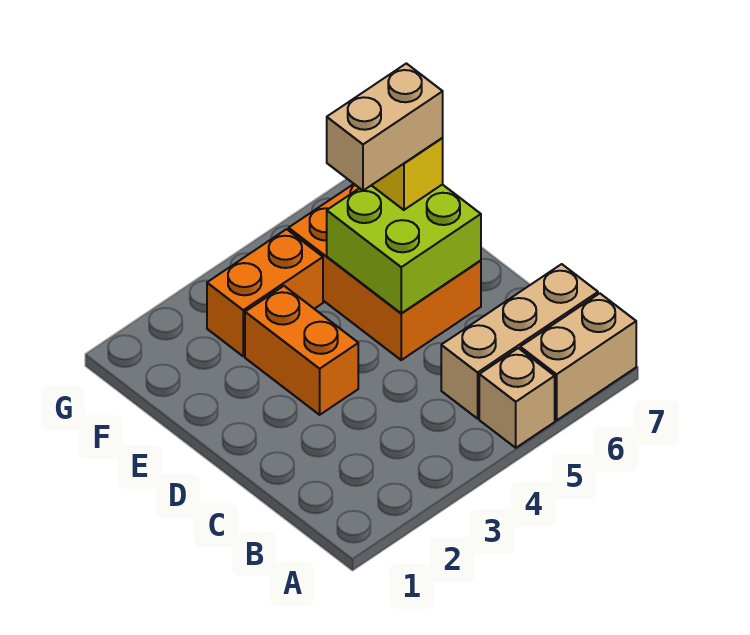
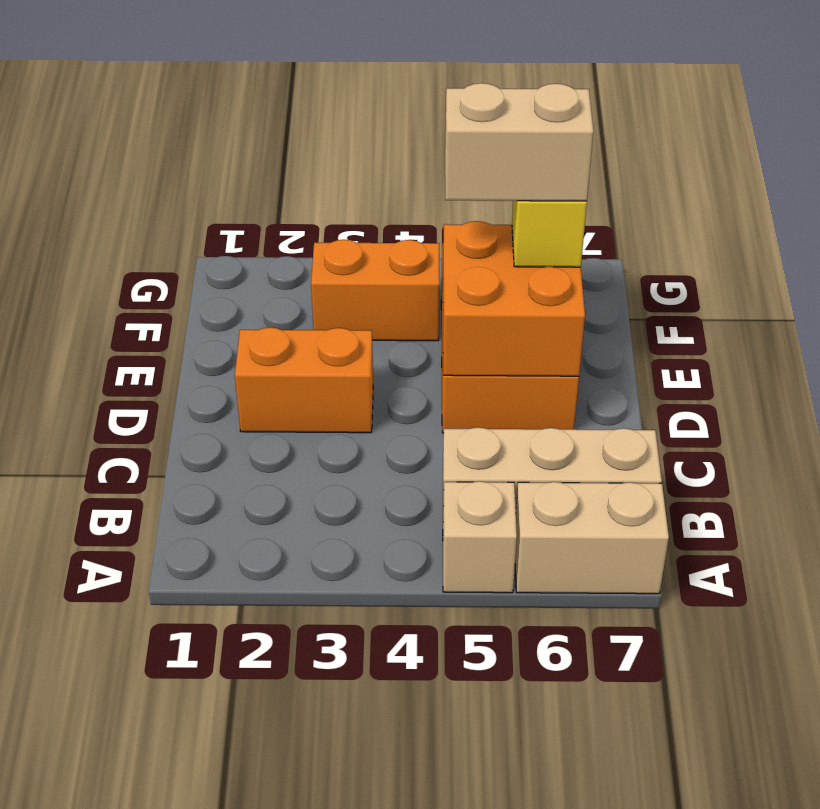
orange brick D3:E3 level 1 -> orange brick D2:D3 level 1
lime brick D5:E6 level 2 -> orange brick D5:E6 level 2

